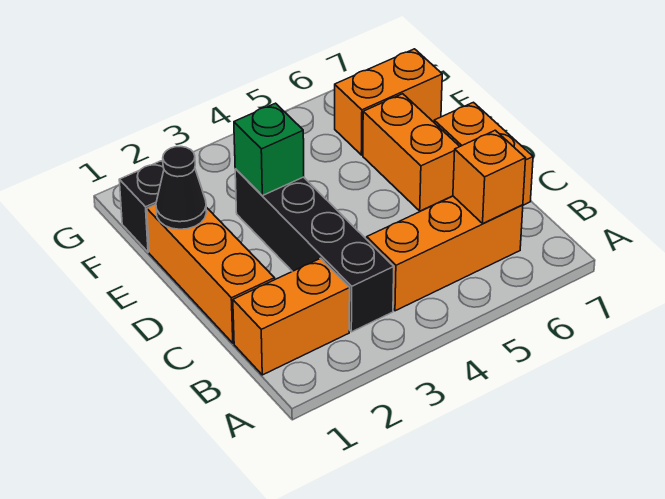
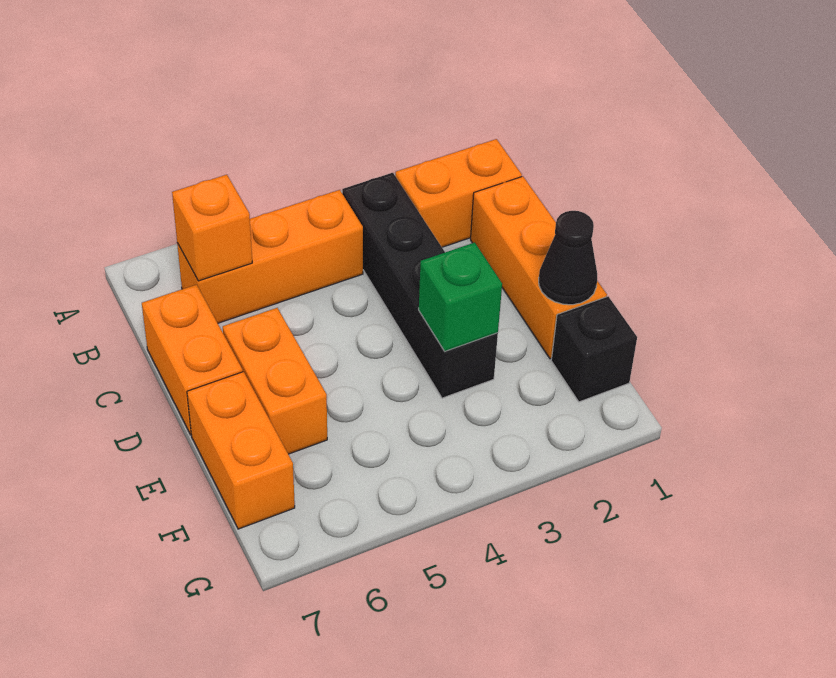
orange brick F6:F7 level 1 -> orange brick E7:F7 level 1

